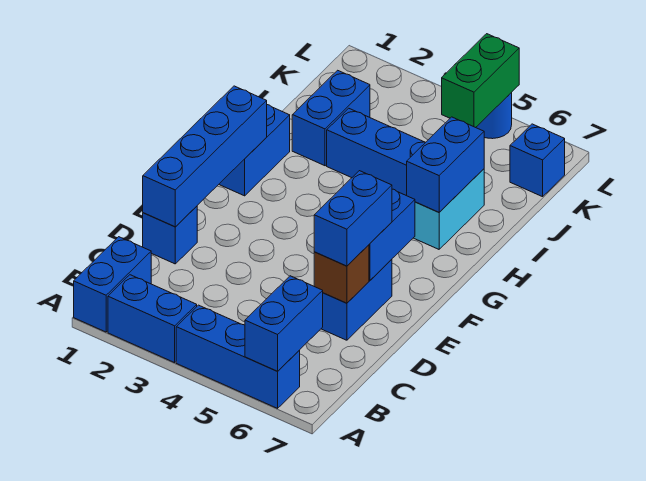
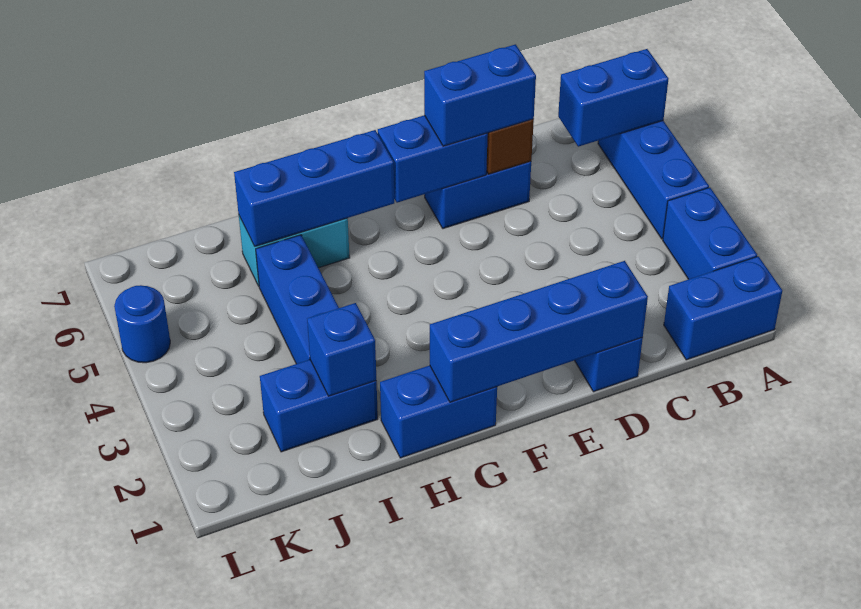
blue brick H6:I6 level 2 -> blue brick G6:I6 level 2
green brick K5:L5 level 2 -> none
blue brick K7 level 1 -> blue brick I2 level 2

